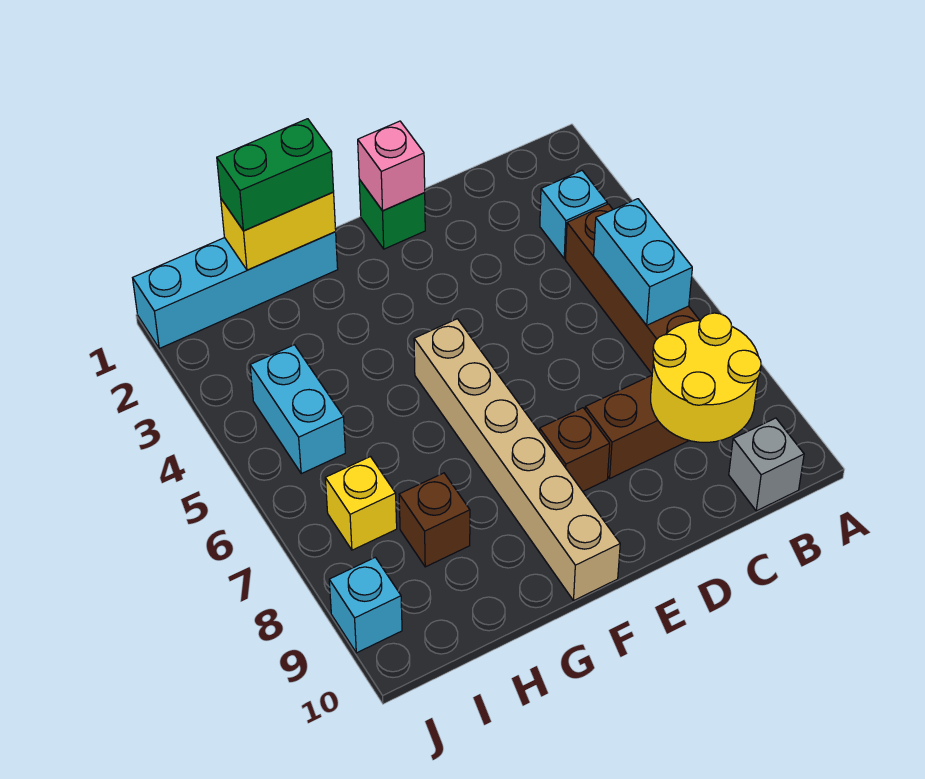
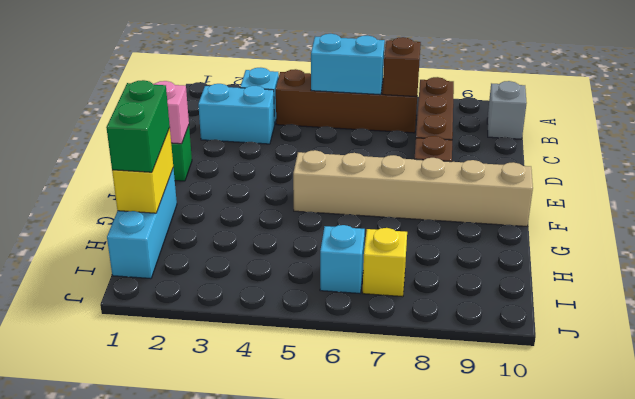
yellow round brick B8:C9 level 2 -> none
cyan brick G1:J1 level 1 -> cyan brick G1:I1 level 1
brown brick H8 level 1 -> brown brick B7 level 2
cyan brick I4:I5 level 1 -> cyan brick C2:C3 level 1
cyan brick J9 level 1 -> cyan brick I6 level 1

